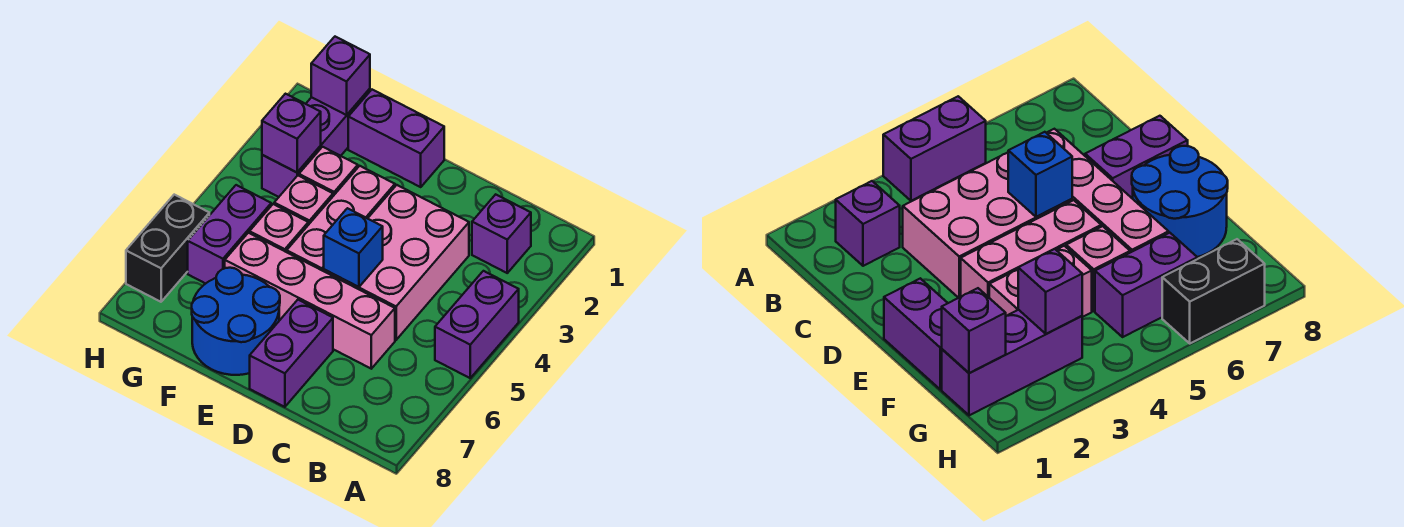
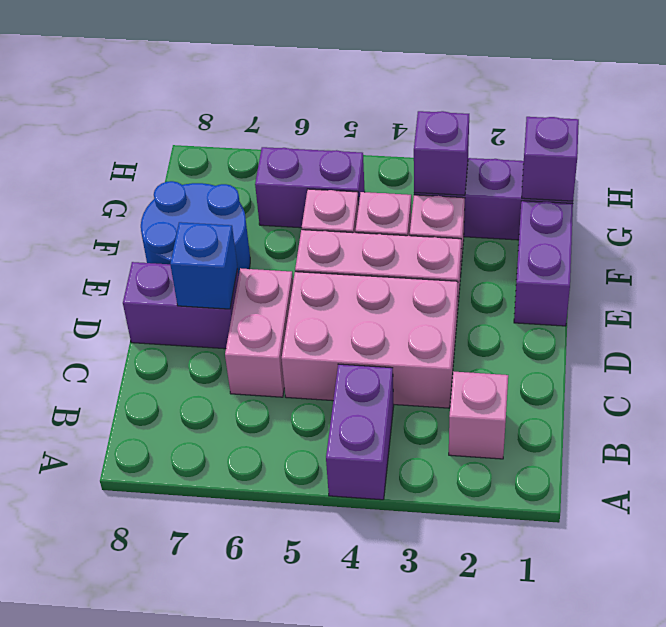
purple brick A4:A5 level 1 -> purple brick A4:B4 level 1
purple brick B2 level 1 -> pink brick B2 level 1
pink brick C6:F6 level 1 -> pink brick C6:D6 level 1
blue brick D5 level 2 -> blue brick D7 level 2
black brick H6:H7 level 1 -> none

